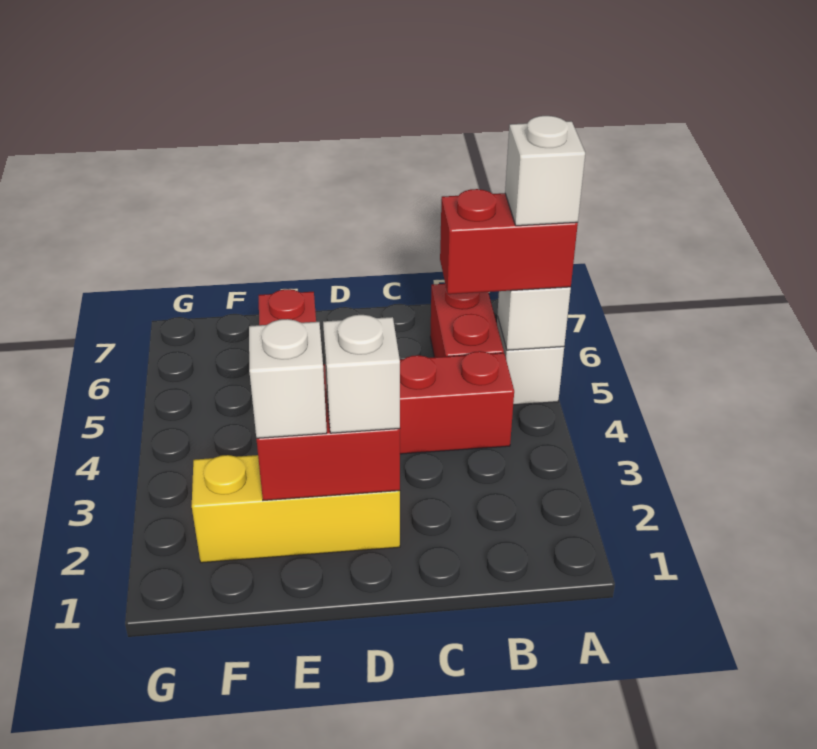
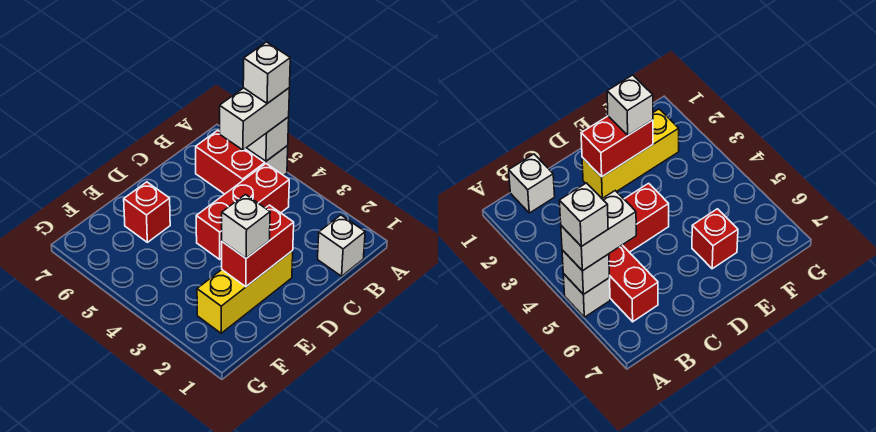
red brick A5:B5 level 3 -> white brick A5:B5 level 3
white brick D2 level 3 -> white brick B1 level 1

